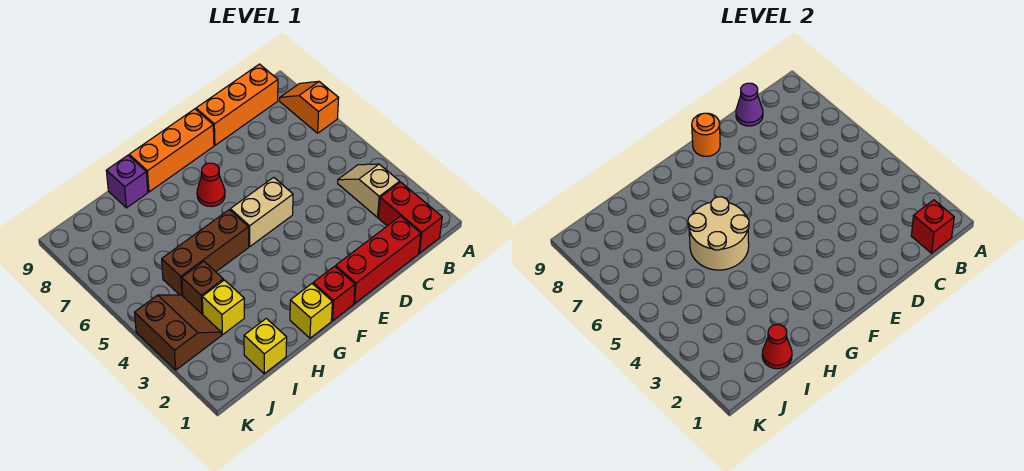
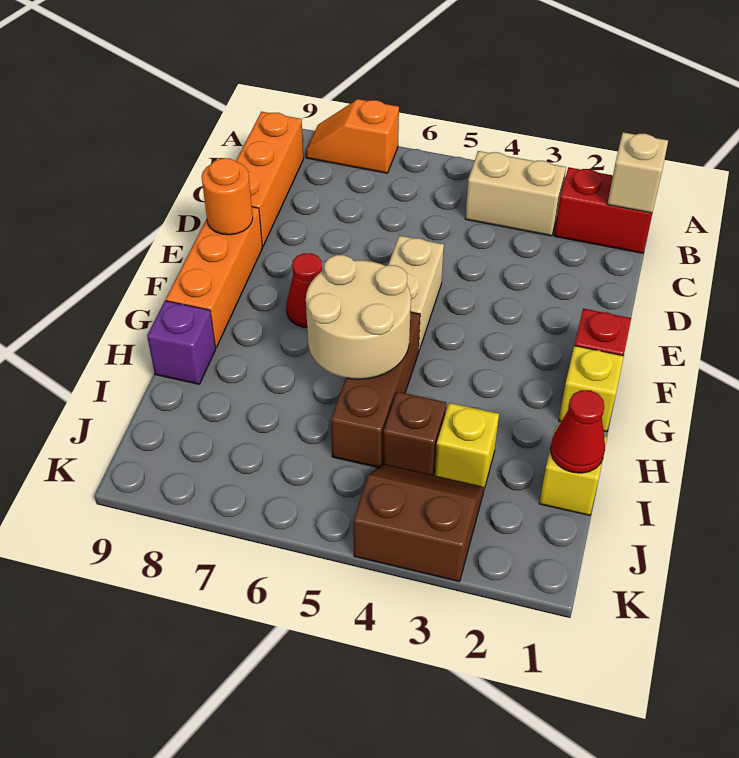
red brick B1 level 2 -> tan brick B1 level 2
tan slope B3:B4 level 1 top 3 -> tan brick B3:B4 level 1
red brick C1:E1 level 1 -> none
purple cone C9 level 2 -> none

